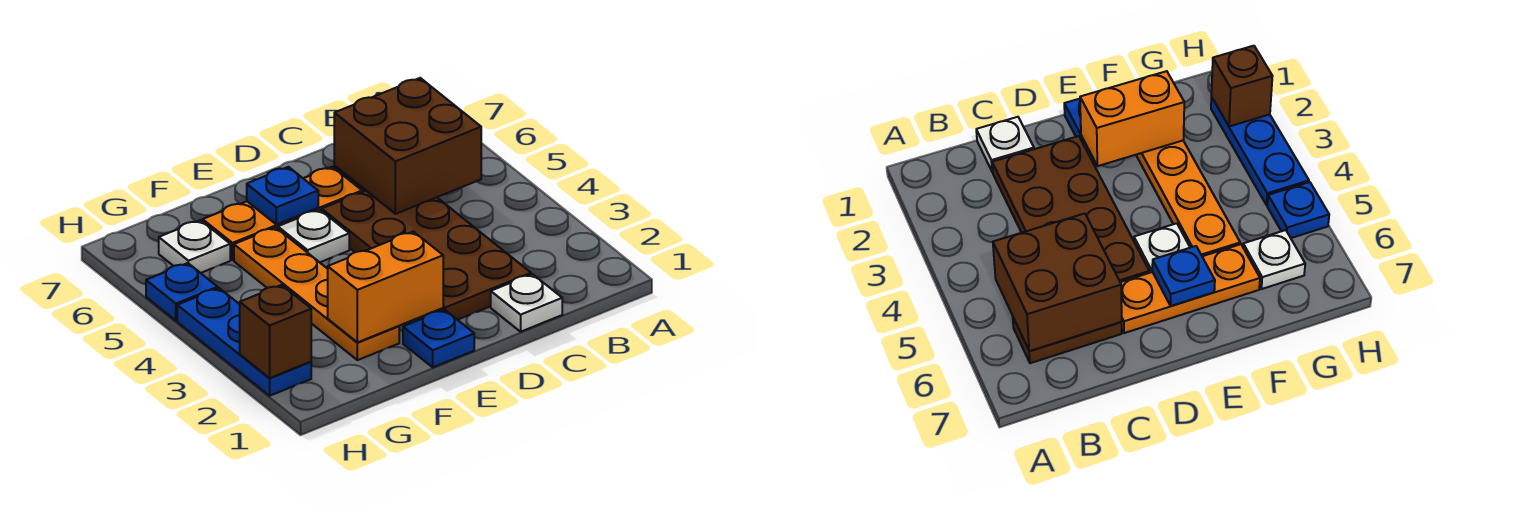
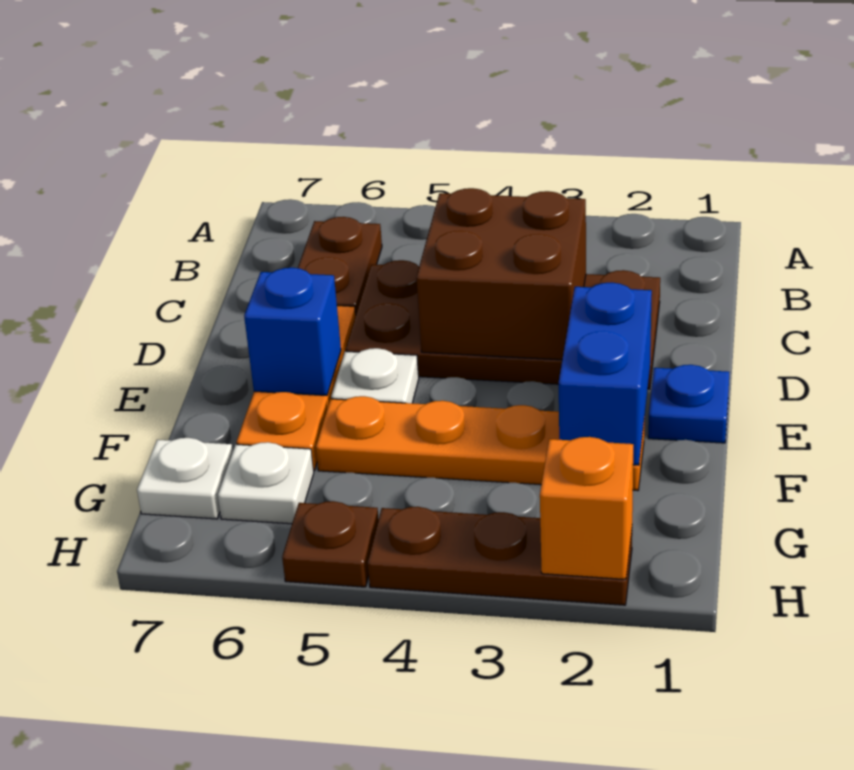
brown brick B5:C6 level 2 -> brown brick C3:D4 level 2
white plate C1 level 1 -> white plate G7 level 1
orange brick E2:F2 level 2 -> blue brick E2:F2 level 2
blue plate E6 level 2 -> blue brick E6 level 2
blue plate H2:H4 level 1 -> brown plate H2:H4 level 1
brown brick H2 level 2 -> orange brick H2 level 2
blue plate H5 level 1 -> brown plate H5 level 1

